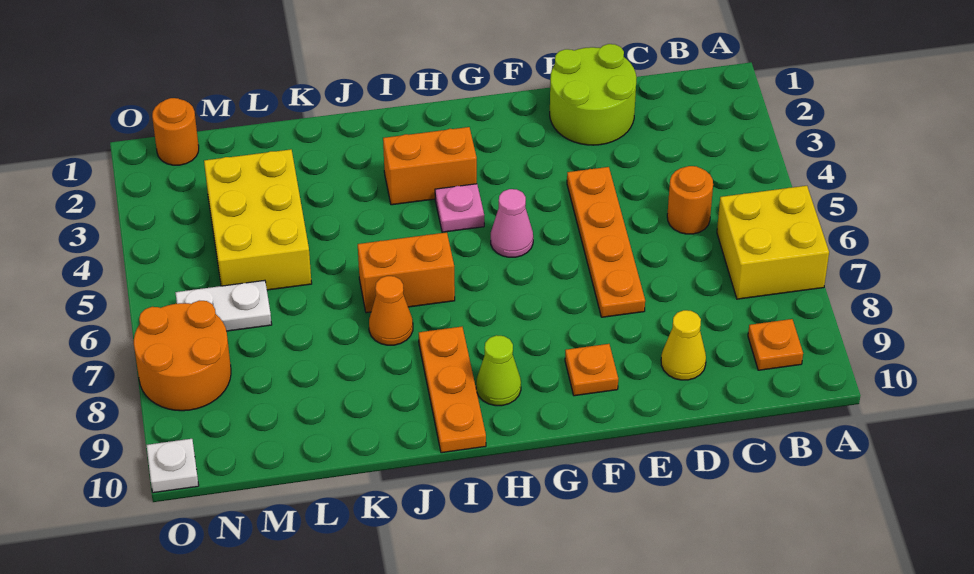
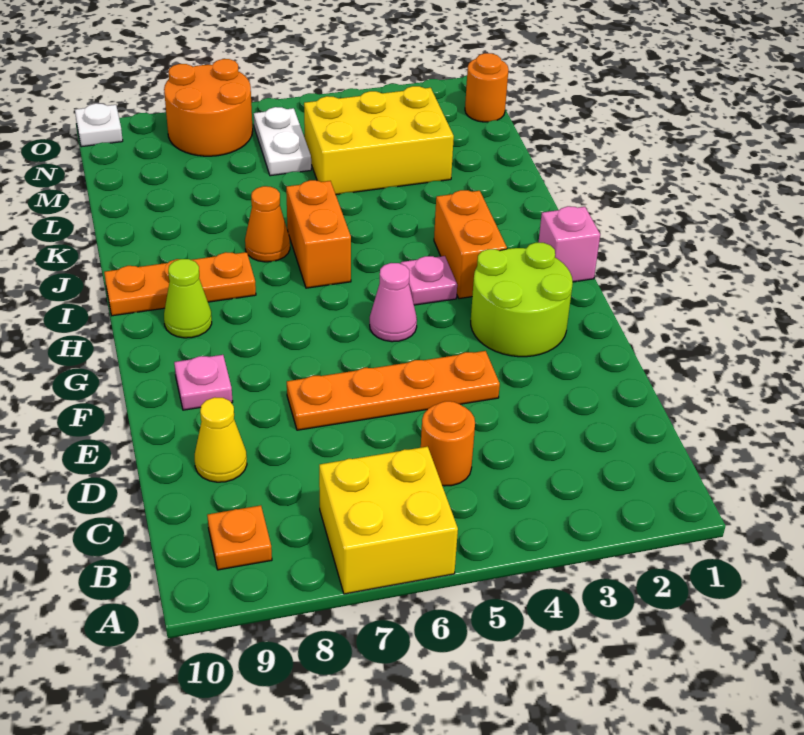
lime round brick D1:E2 level 1 -> lime round brick F2:G3 level 1
orange plate F9 level 1 -> pink plate F9 level 1
none -> pink brick H1 level 1

